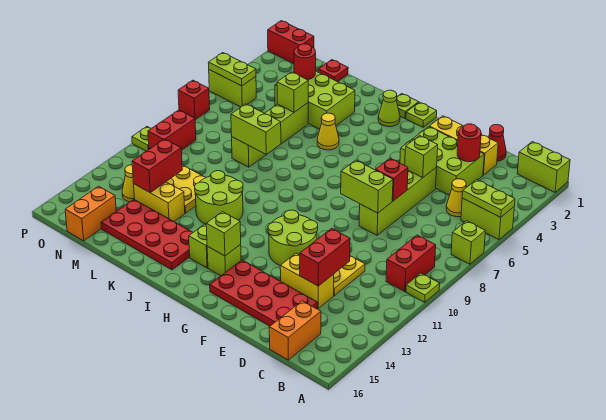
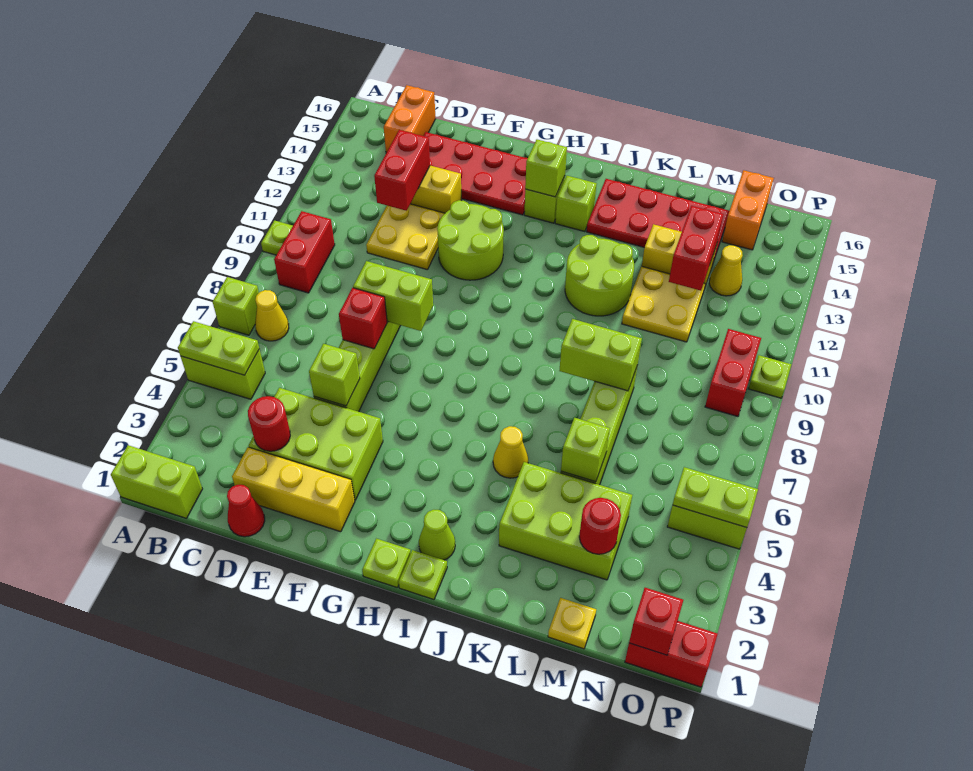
yellow cone C5 level 1 -> yellow cone B7 level 1
red plate M1 level 1 -> yellow plate M1 level 1
red brick P7 level 1 -> red brick O1 level 2

